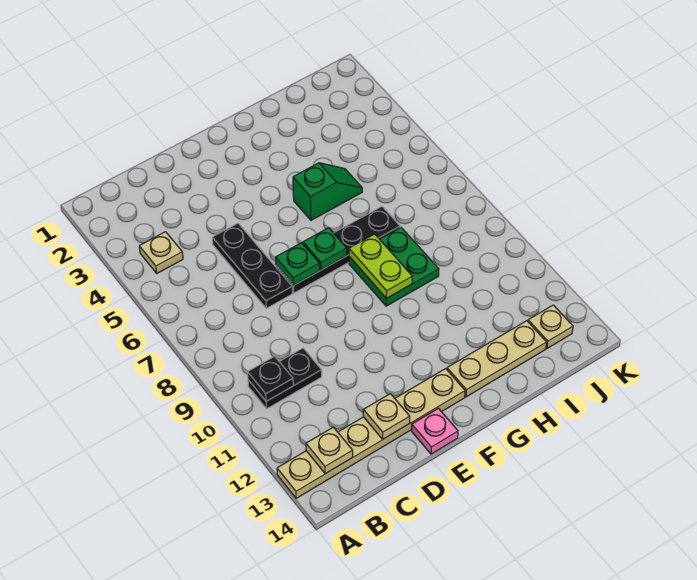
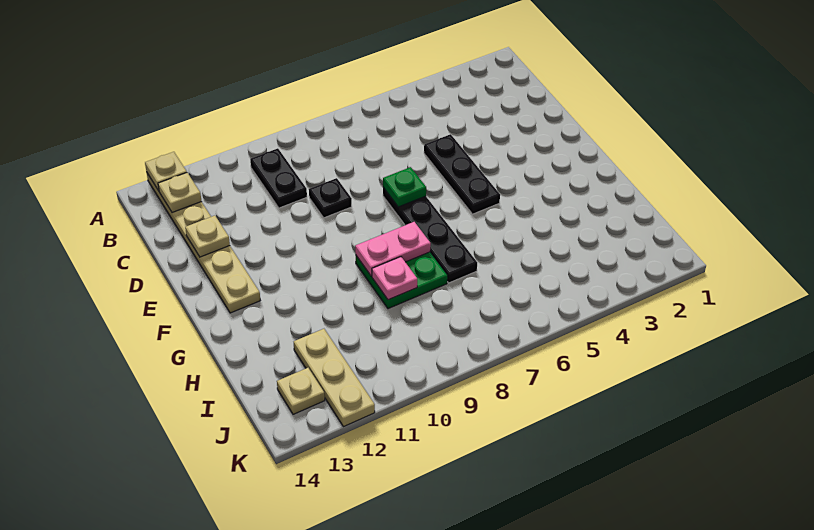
tan plate B4 level 1 -> tan plate A13 level 2
black plate B10 level 2 -> black plate D9 level 1
black plate D5:D7 level 1 -> black plate D5:F5 level 1
pink plate E14 level 1 -> pink plate H9 level 2
green plate F7 level 2 -> none
green slope G5:H5 level 1 top G -> none
lime plate G8:G9 level 2 -> pink plate G8:G9 level 2
tan plate G13:I13 level 1 -> tan plate I12:K12 level 1

